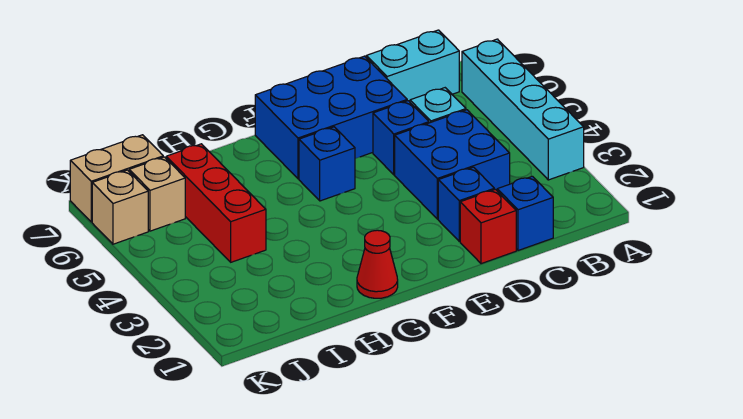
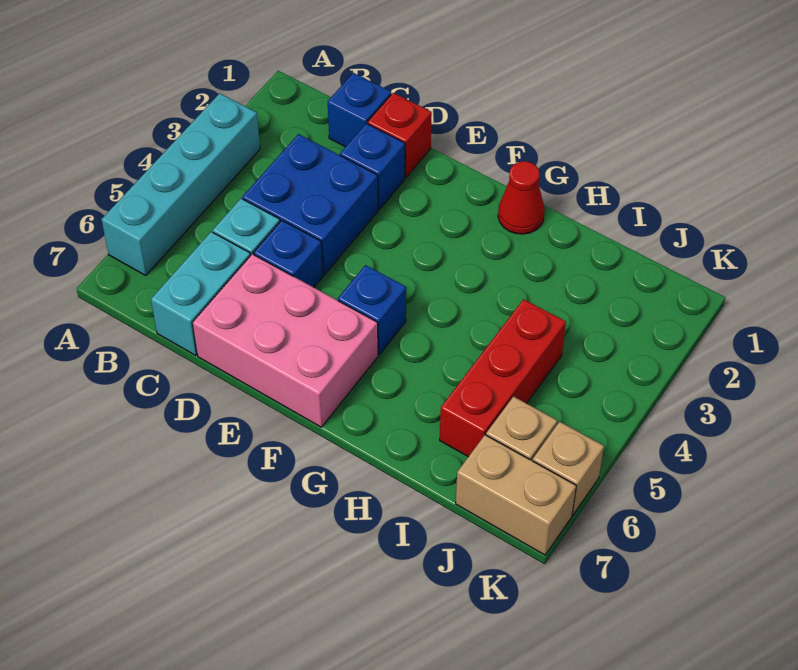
cyan brick B7:C7 level 1 -> cyan brick C6:C7 level 1
blue brick D6:F7 level 1 -> pink brick D6:F7 level 1

